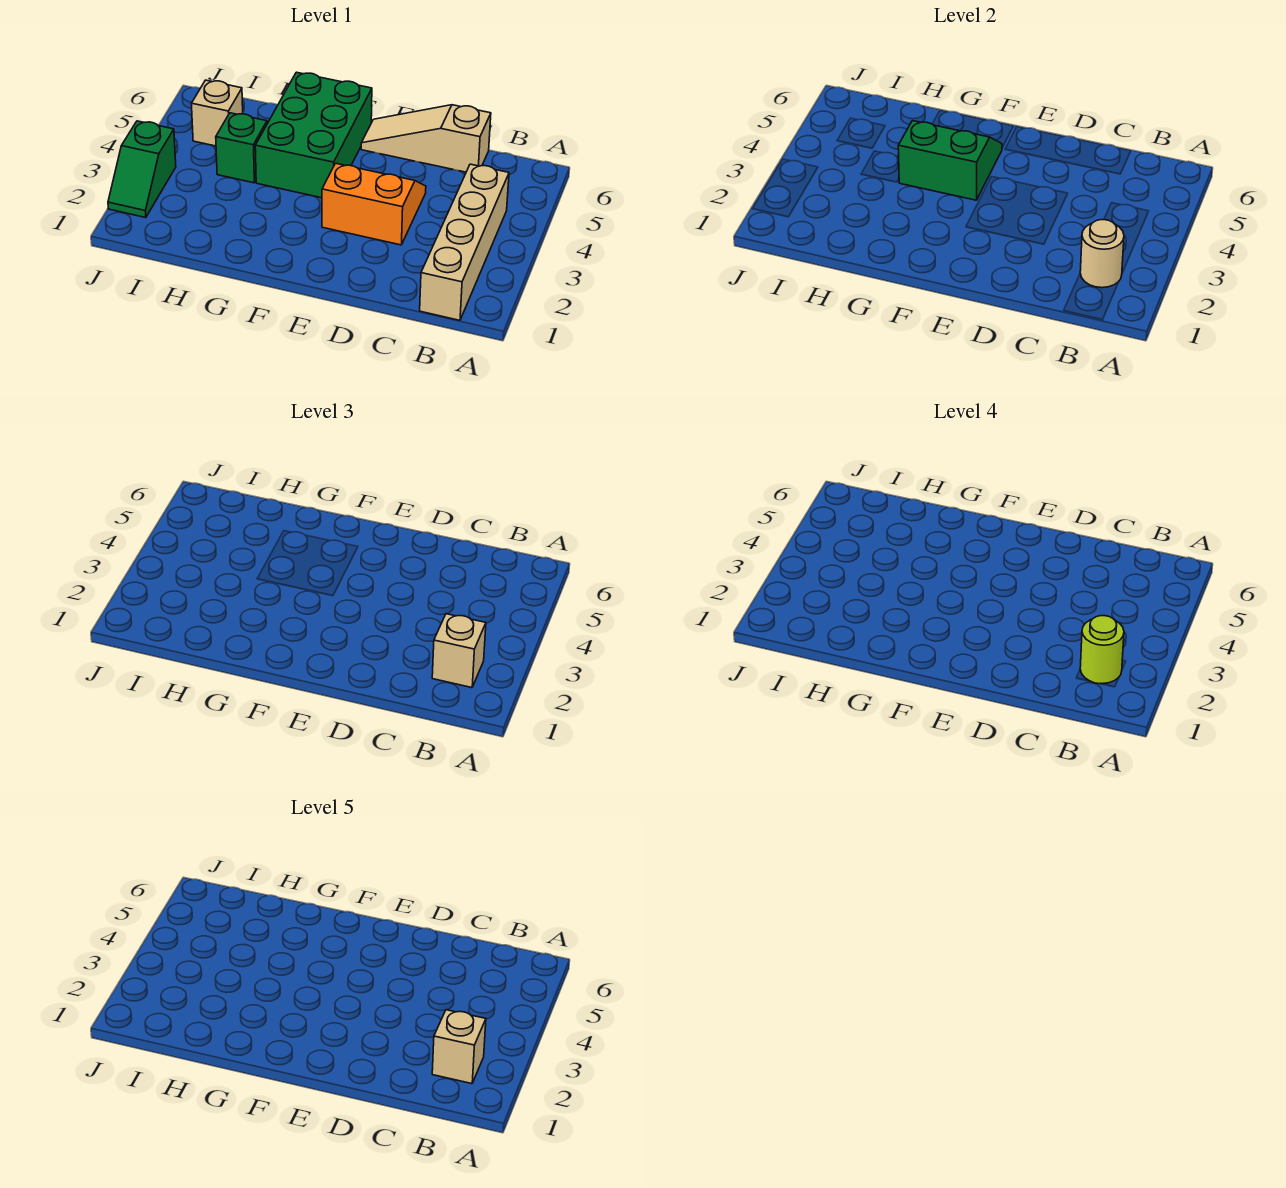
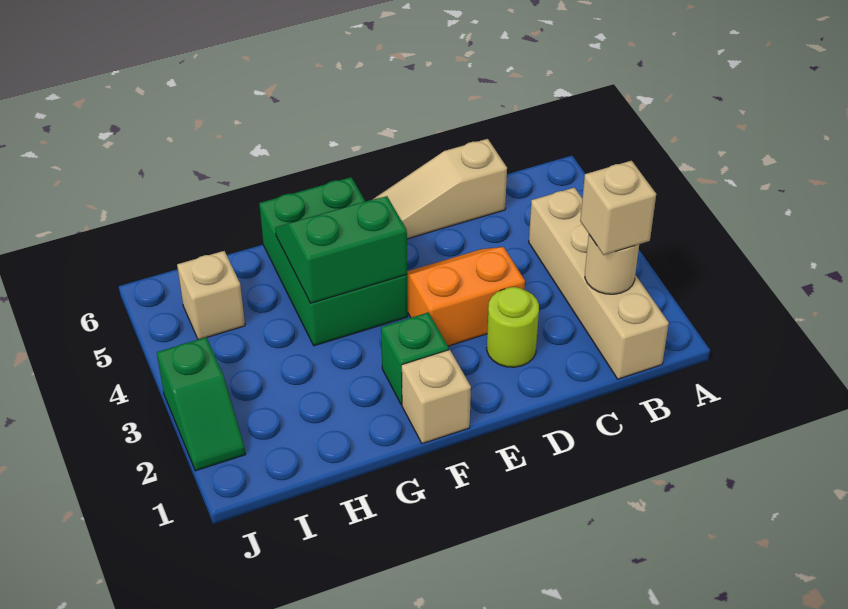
lime round brick B2 level 4 -> lime round brick D2 level 1
tan brick B2 level 5 -> tan brick F1 level 1
green brick H4 level 1 -> green brick F2 level 1

